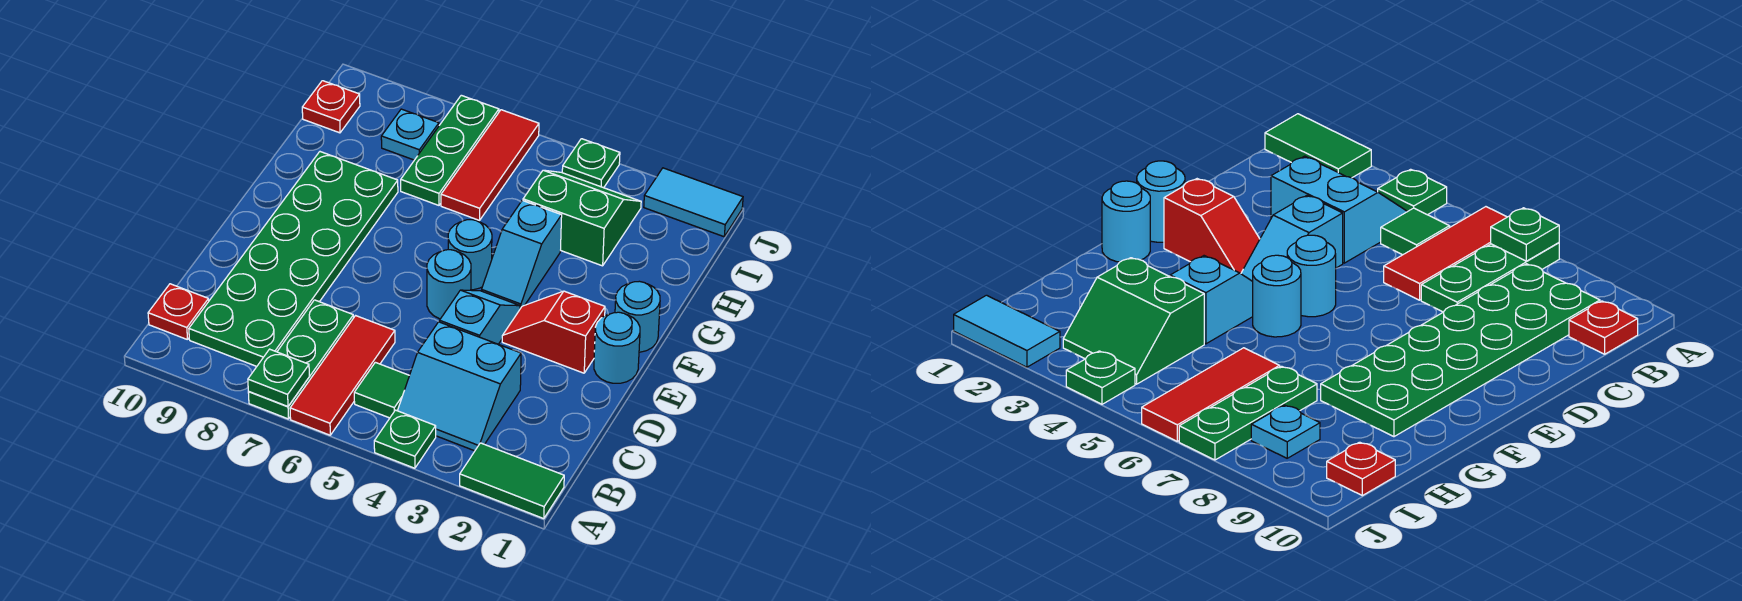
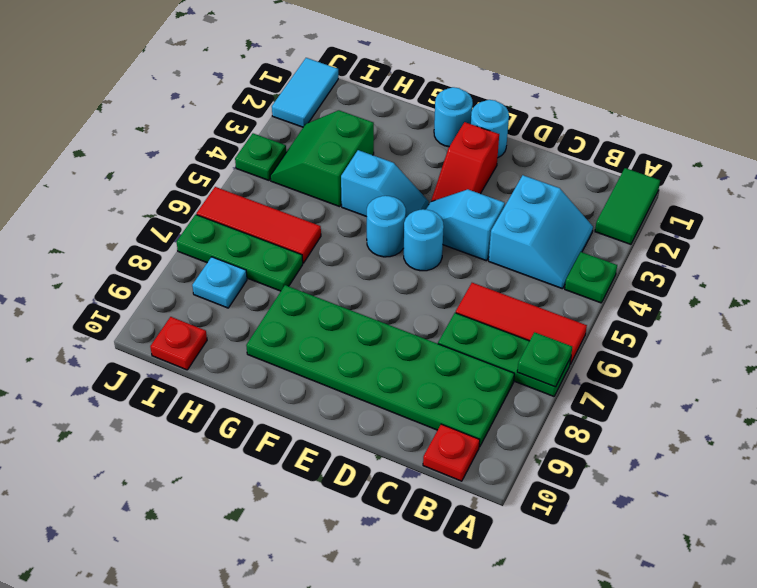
green tile B5 level 1 -> none

